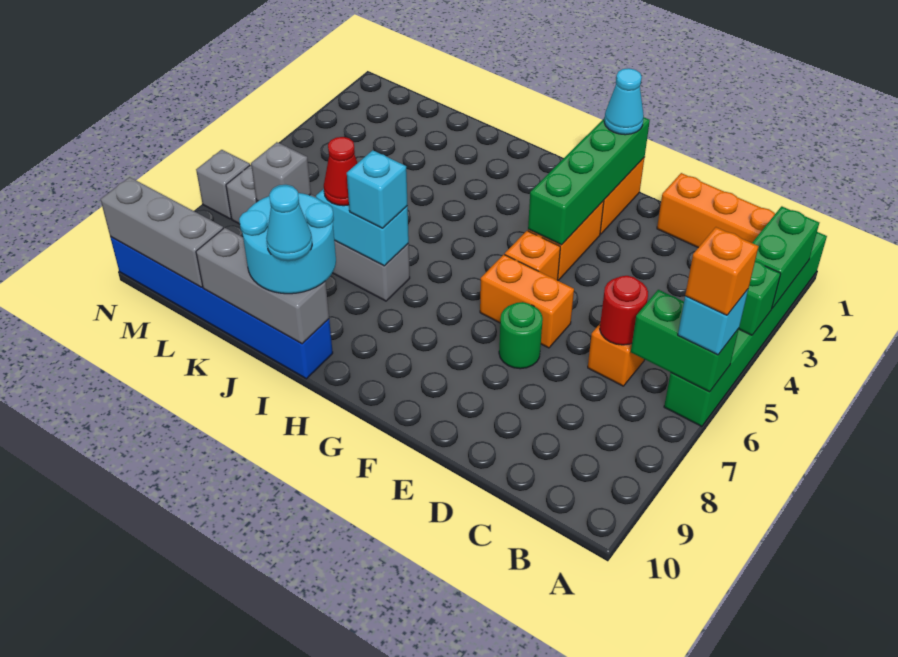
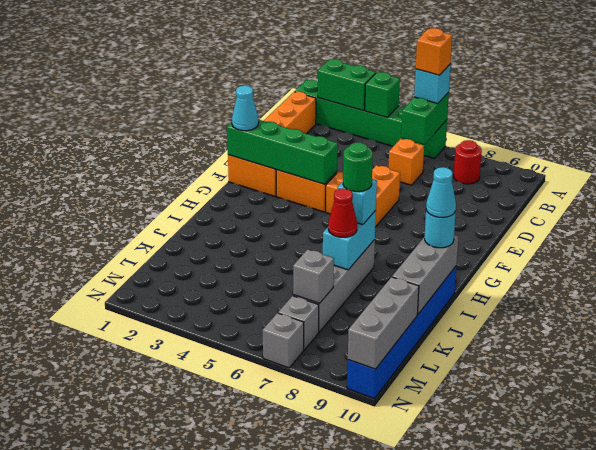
red round brick C6 level 2 -> red round brick B8 level 1
green round brick E7 level 1 -> green round brick I7 level 4
cyan round brick I9:J10 level 3 -> cyan round brick I10 level 3

